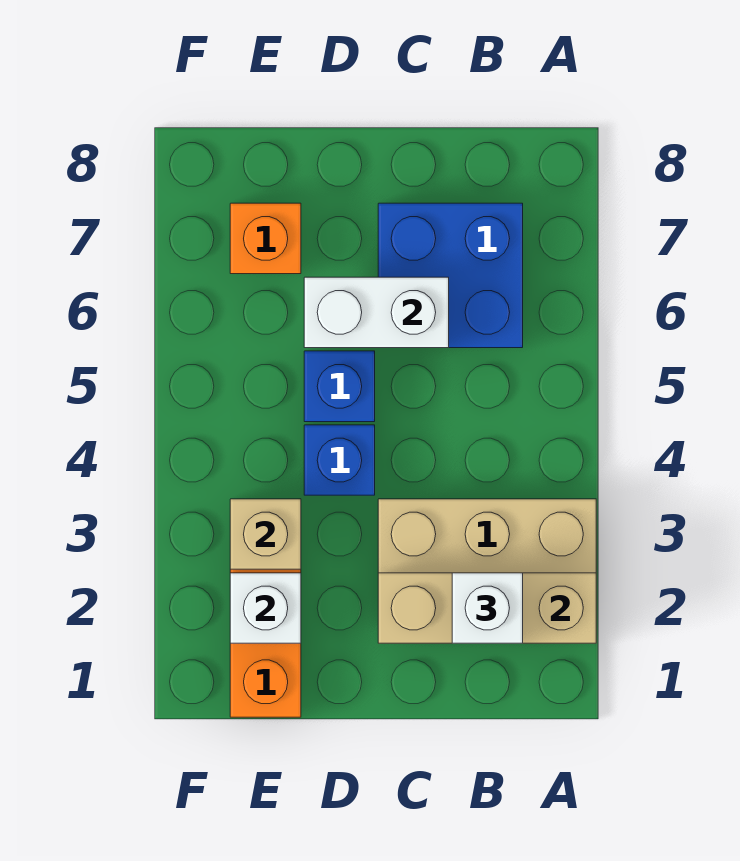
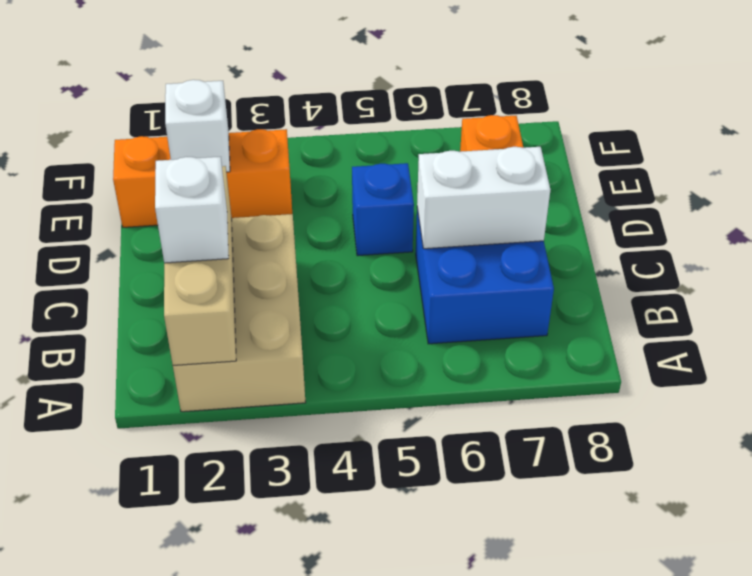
white brick C6:D6 level 2 -> white brick C6:C7 level 2
blue brick D4 level 1 -> none
tan brick E3 level 2 -> none

